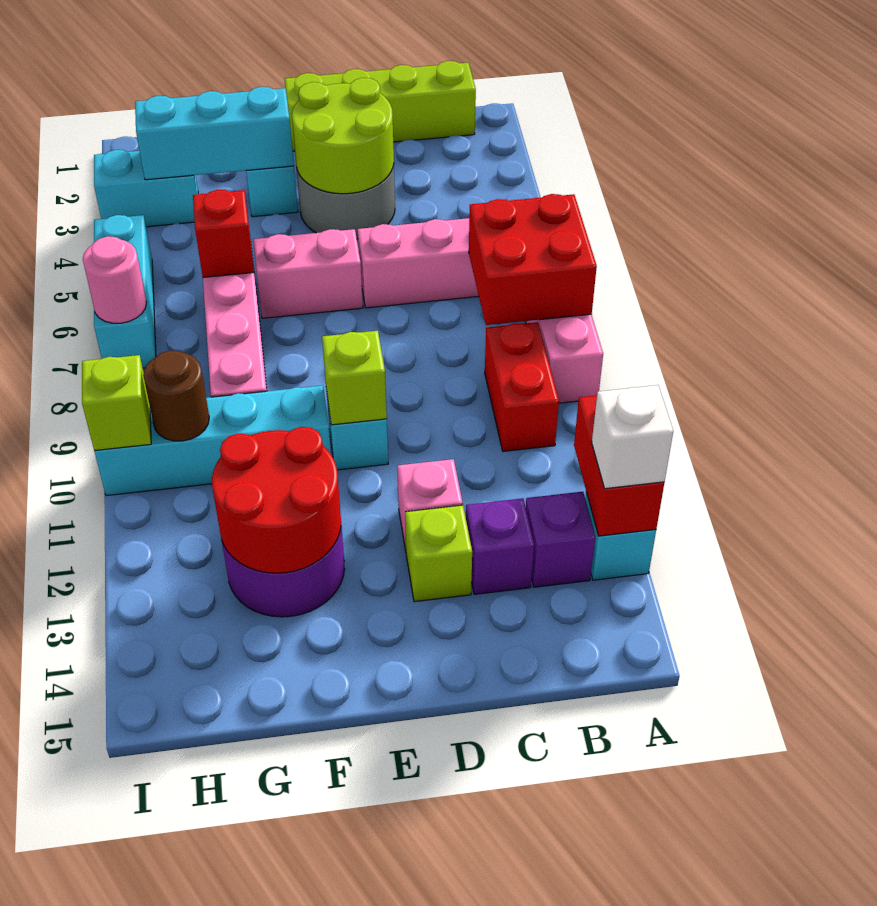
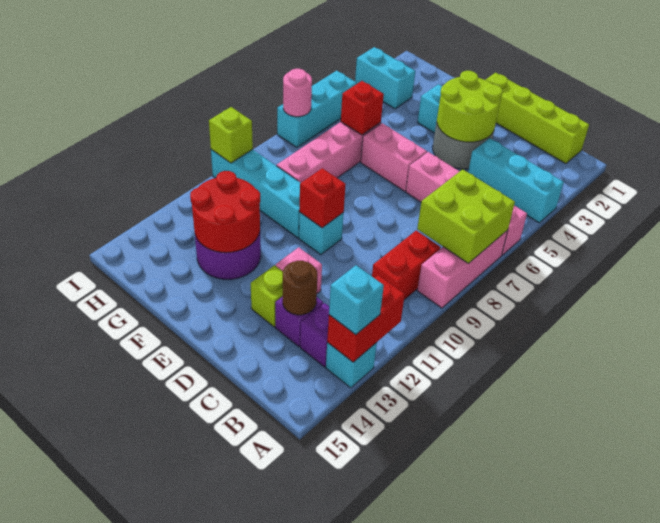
red brick A7:B8 level 2 -> lime brick A7:B8 level 2
white brick A13 level 3 -> cyan brick A13 level 3
lime brick E10 level 2 -> red brick E10 level 2
cyan brick F3:H3 level 2 -> cyan brick A4:C4 level 1
brown round brick H10 level 2 -> brown round brick C13 level 2

